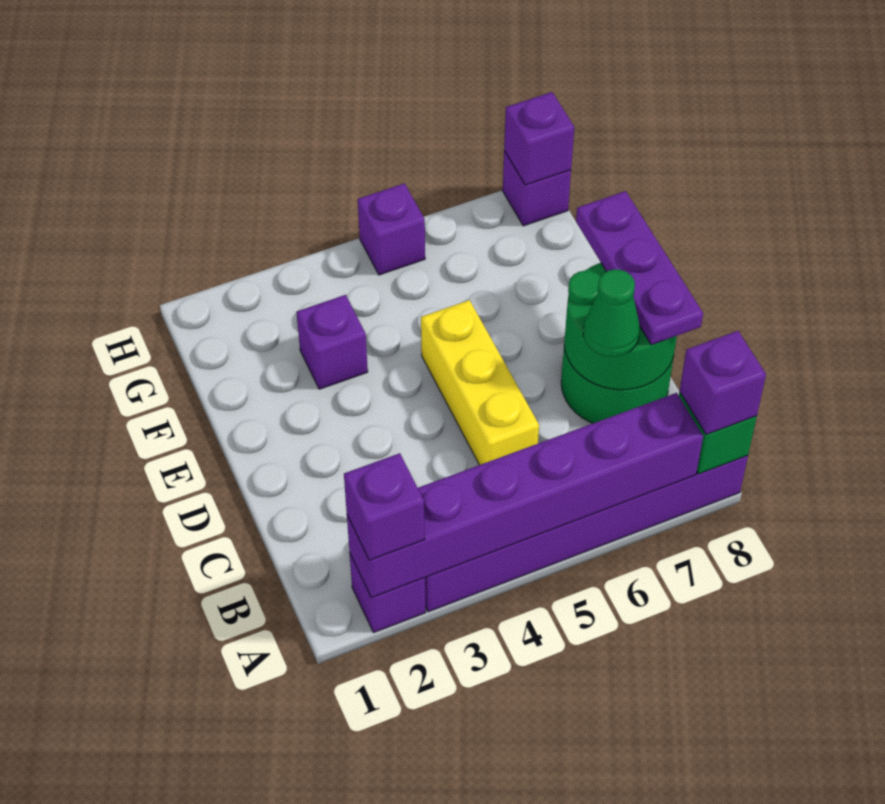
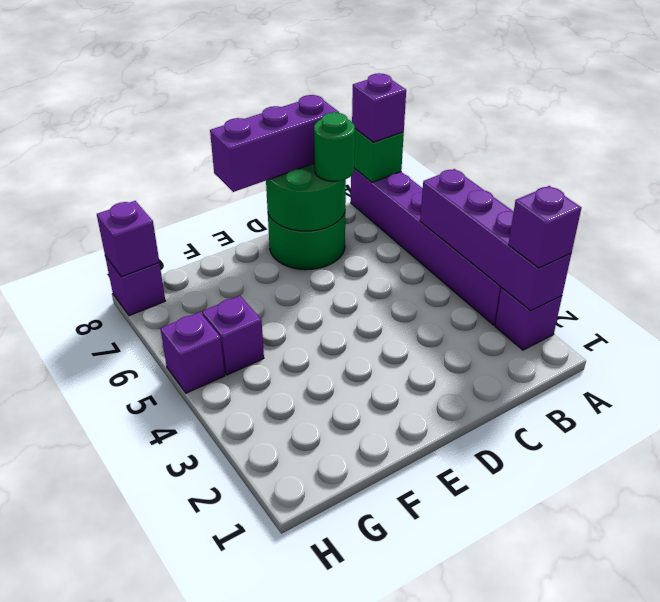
purple brick A2:A7 level 2 -> purple brick A2:A5 level 2
yellow brick C5:E5 level 1 -> none
green cone C7 level 3 -> green round brick C7 level 3
purple plate C8:E8 level 3 -> purple brick C8:E8 level 3
purple brick F3 level 1 -> purple brick G5 level 1

